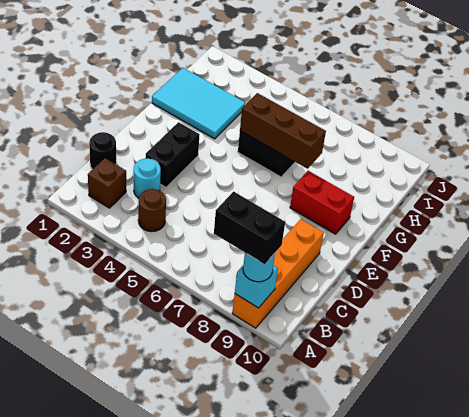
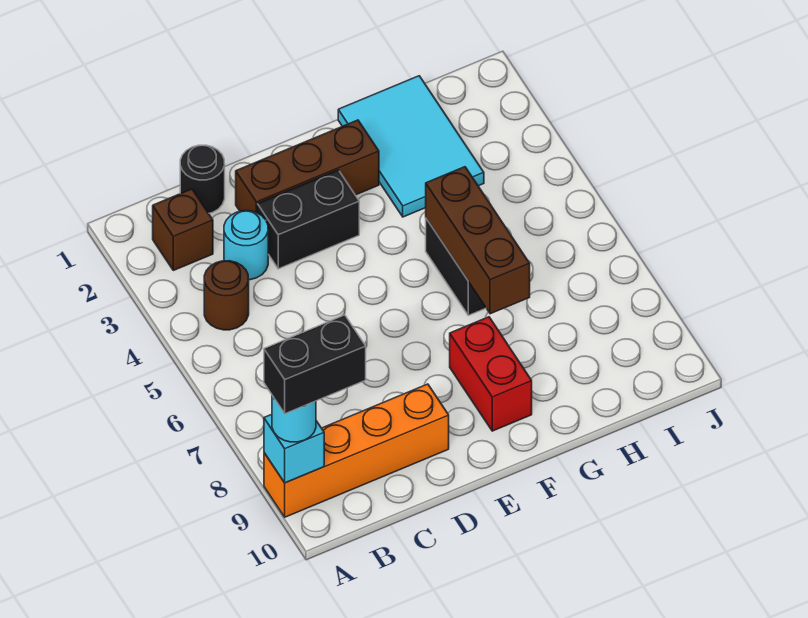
black brick A8:A9 level 4 -> black brick A9:B9 level 4
none -> brown brick D2:F2 level 1

